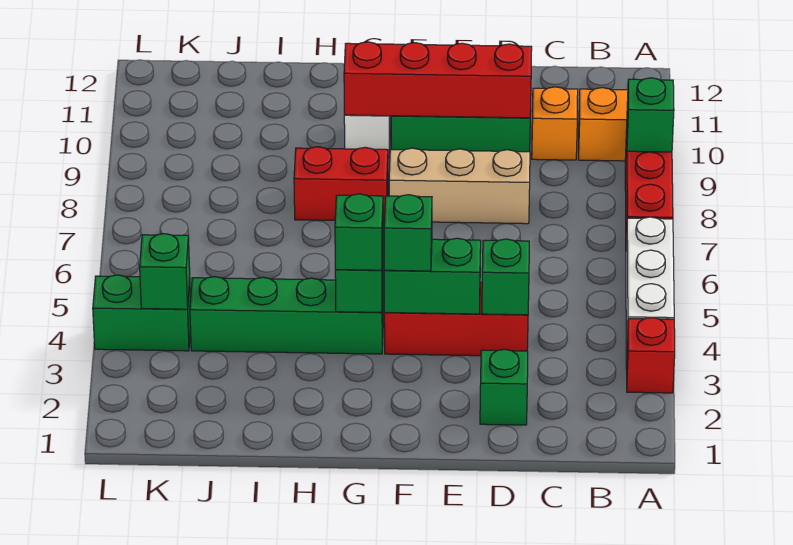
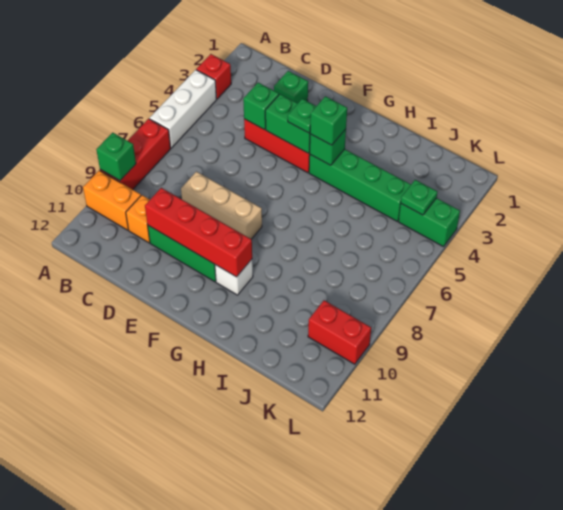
green brick F4 level 3 -> green plate F4 level 3
red brick G8:H8 level 1 -> red brick K10:L10 level 1
green brick K4 level 2 -> green plate K4 level 2

